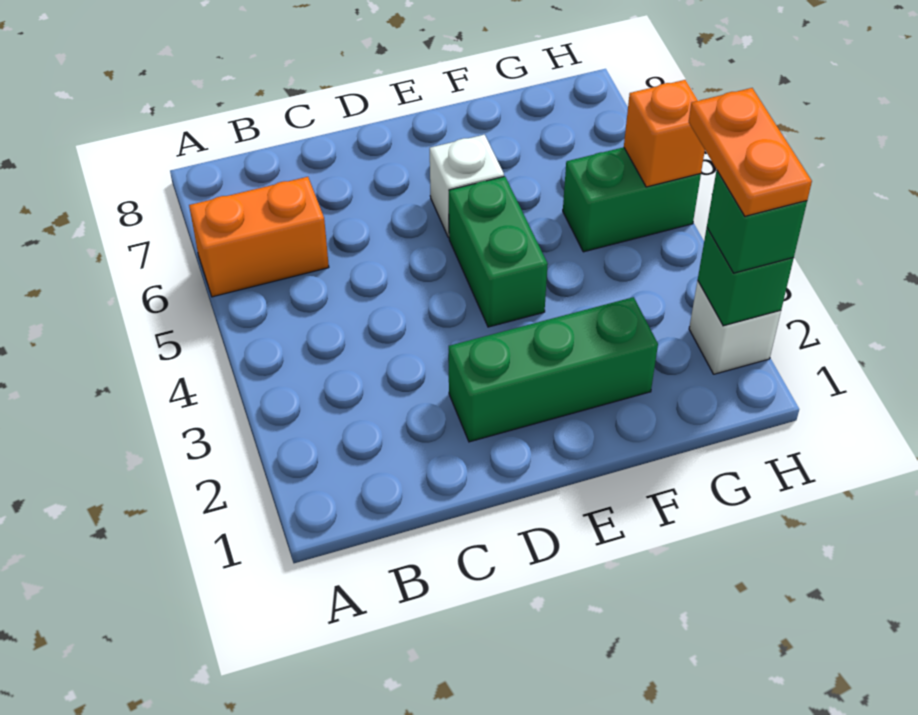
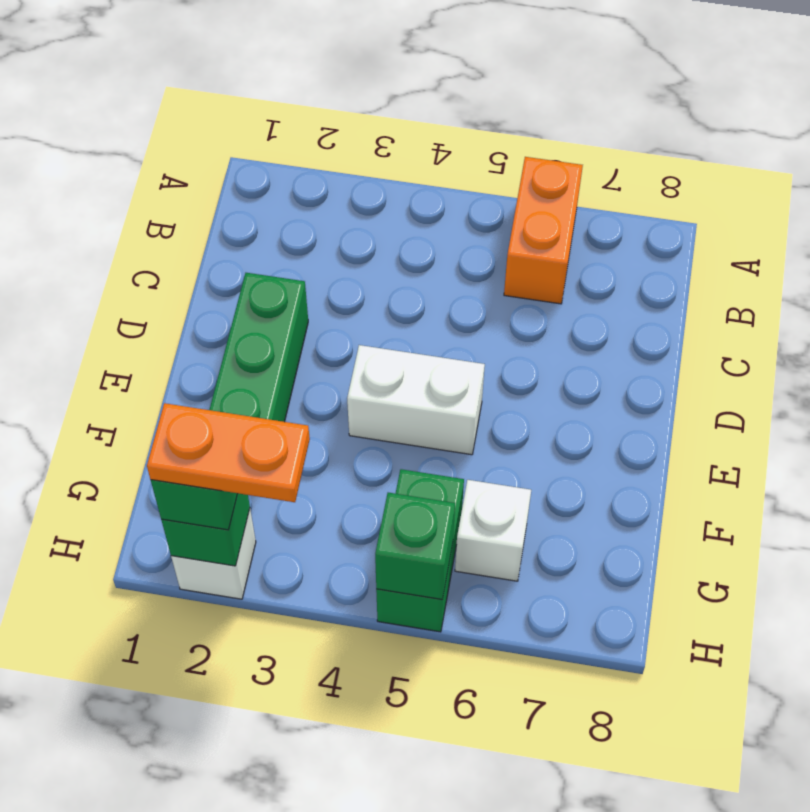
green brick E4:E5 level 1 -> white brick E4:E5 level 1
white brick E6 level 1 -> white brick G6 level 1
orange brick H5 level 2 -> green brick H5 level 2

